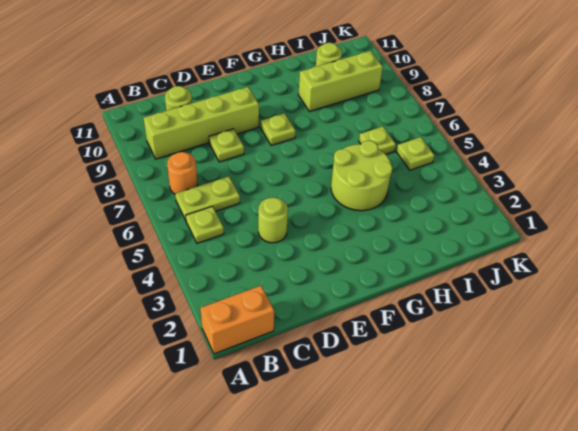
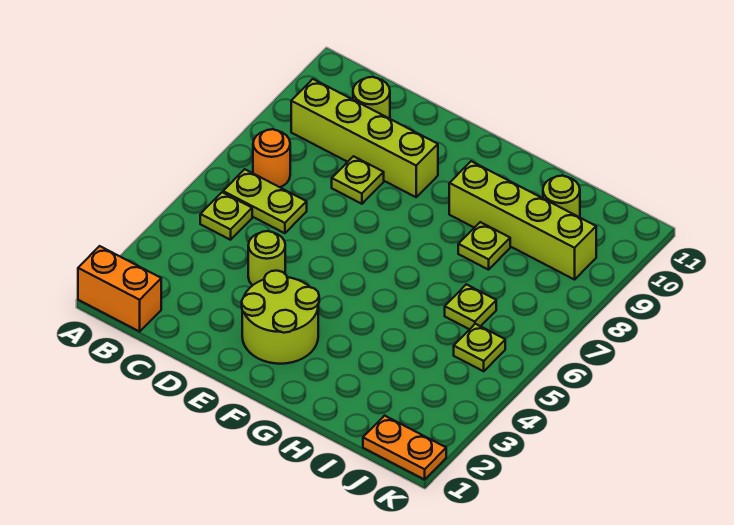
lime plate F8 level 1 -> lime plate H8 level 1
lime round brick G4:H5 level 1 -> lime round brick E2:F3 level 1
lime brick H9:J9 level 1 -> lime brick G9:J9 level 1
none -> orange plate J1:K1 level 1

